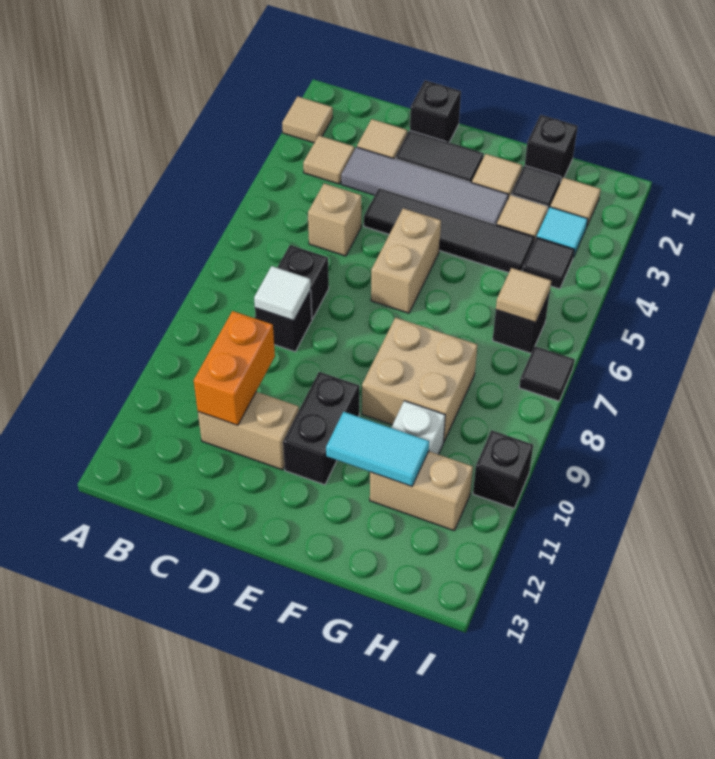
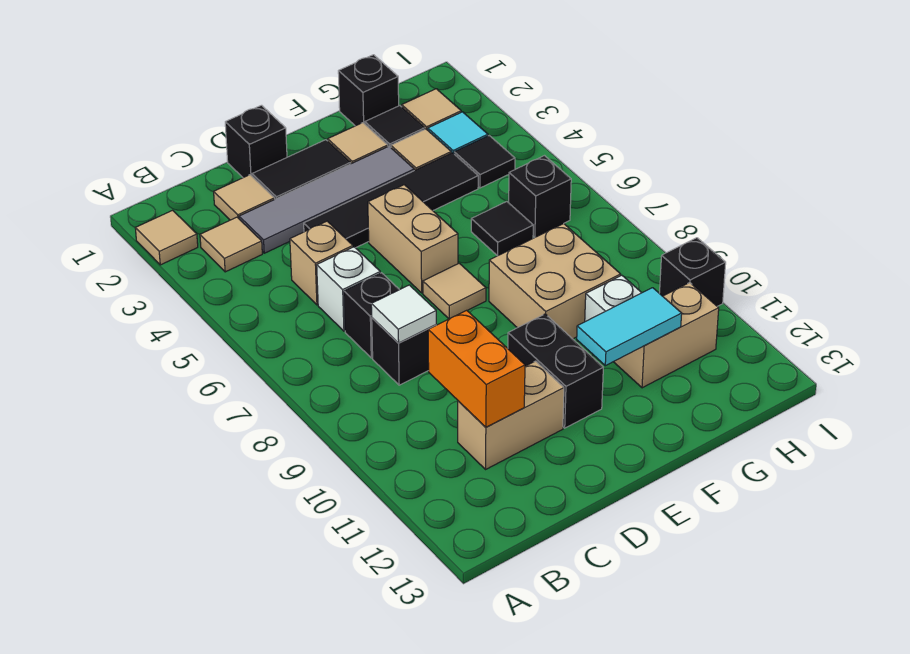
none -> white brick C6 level 1
tan tile H6 level 2 -> tan tile E7 level 1
black tile I7 level 1 -> black tile G6 level 1

